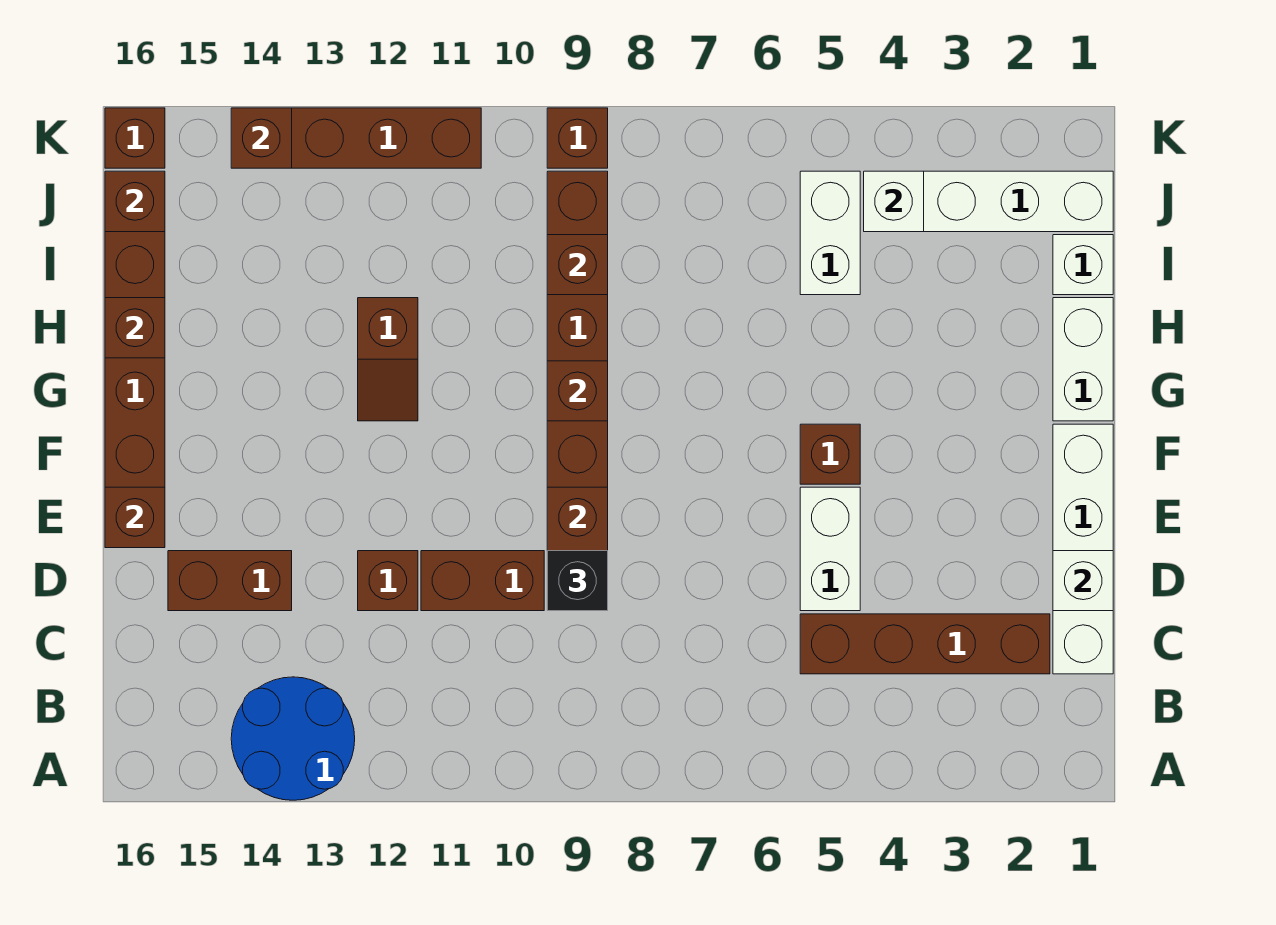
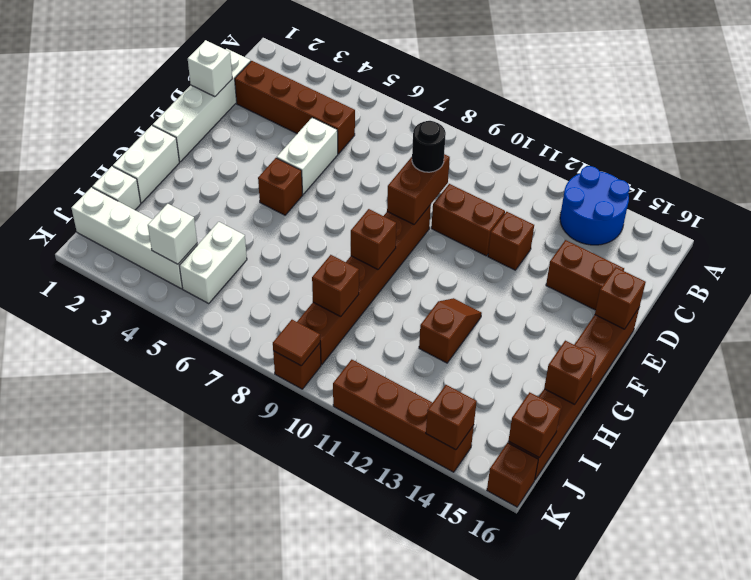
black brick D9 level 3 -> black round brick D9 level 3
none -> brown tile K9 level 2

